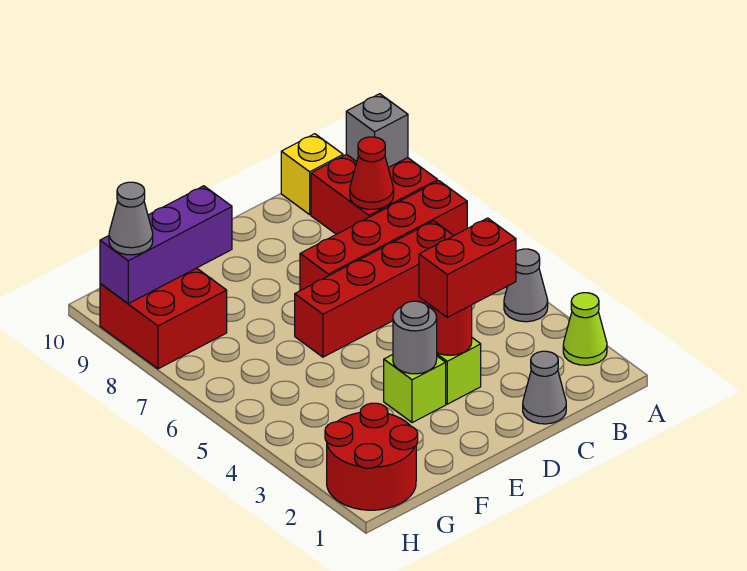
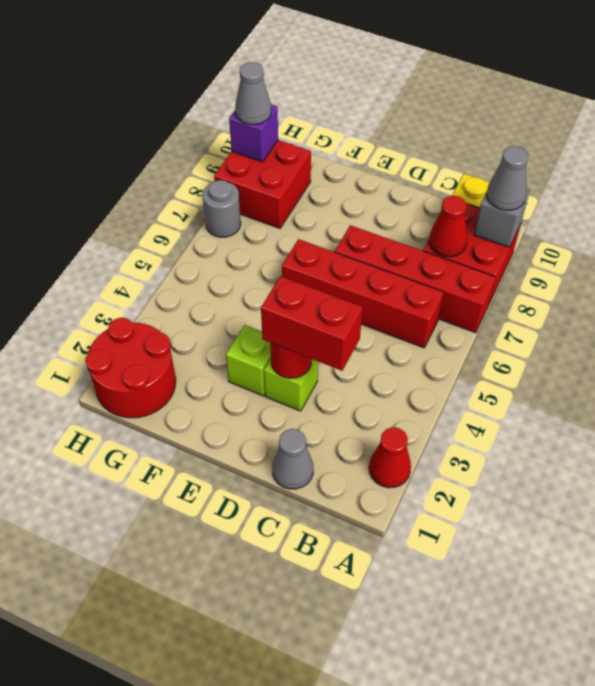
lime cone A2 level 1 -> red cone A2 level 1
grey cone A4 level 1 -> grey cone A9 level 3
grey round brick E3 level 2 -> grey round brick H7 level 1
purple brick F9:H9 level 2 -> purple brick H9 level 2

